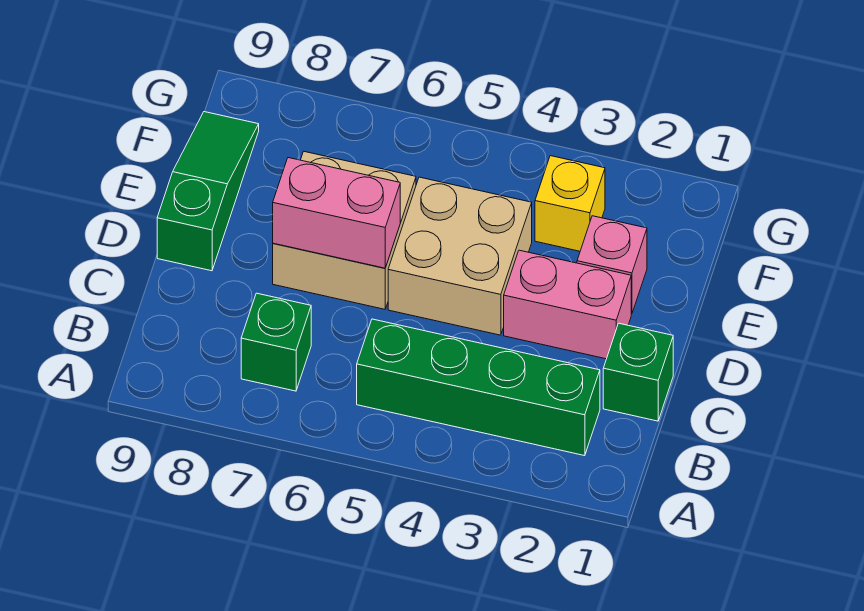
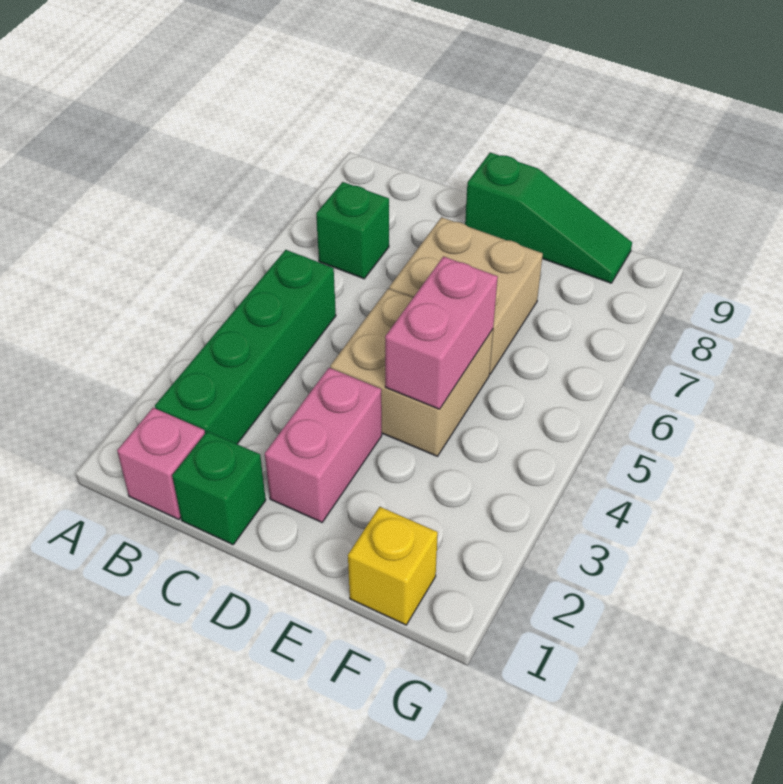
pink brick D6:D7 level 2 -> pink brick E4:E5 level 2
pink brick E2 level 1 -> pink brick B1 level 1
yellow brick F3 level 1 -> yellow brick F1 level 1

